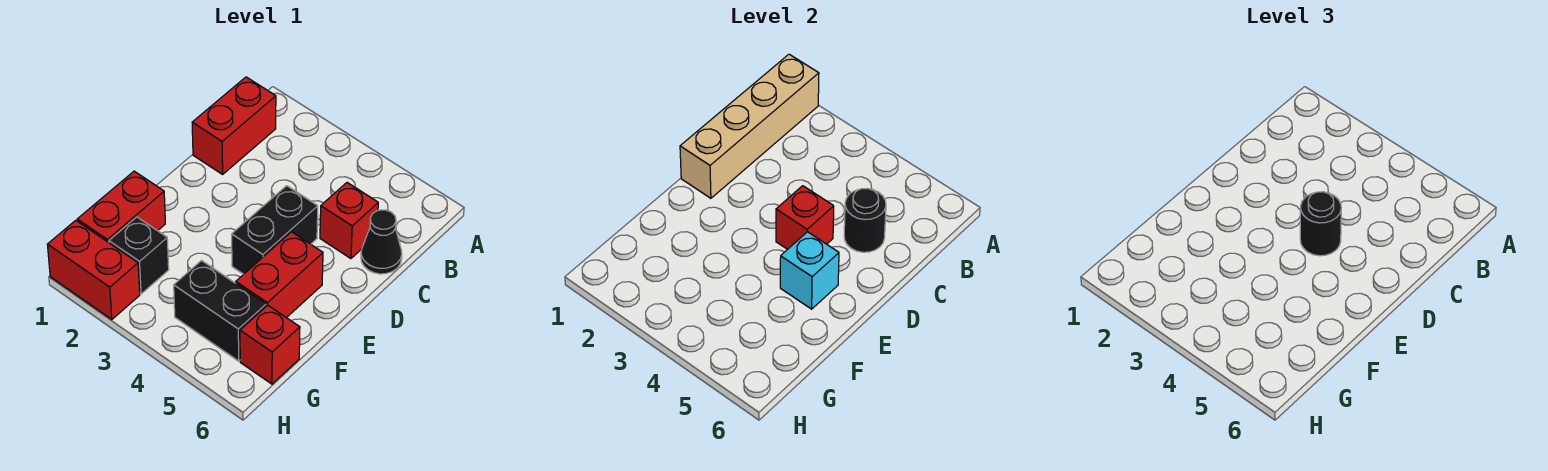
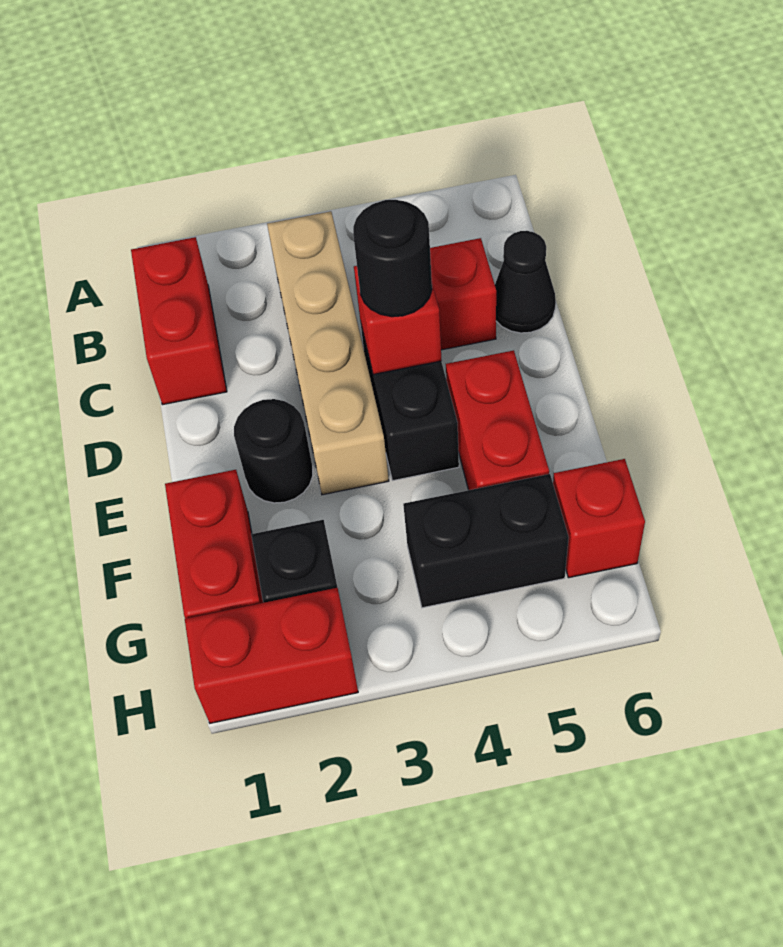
tan brick A1:D1 level 2 -> tan brick B3:E3 level 1
black round brick C5 level 2 -> black round brick E2 level 1
cyan brick E5 level 2 -> none

